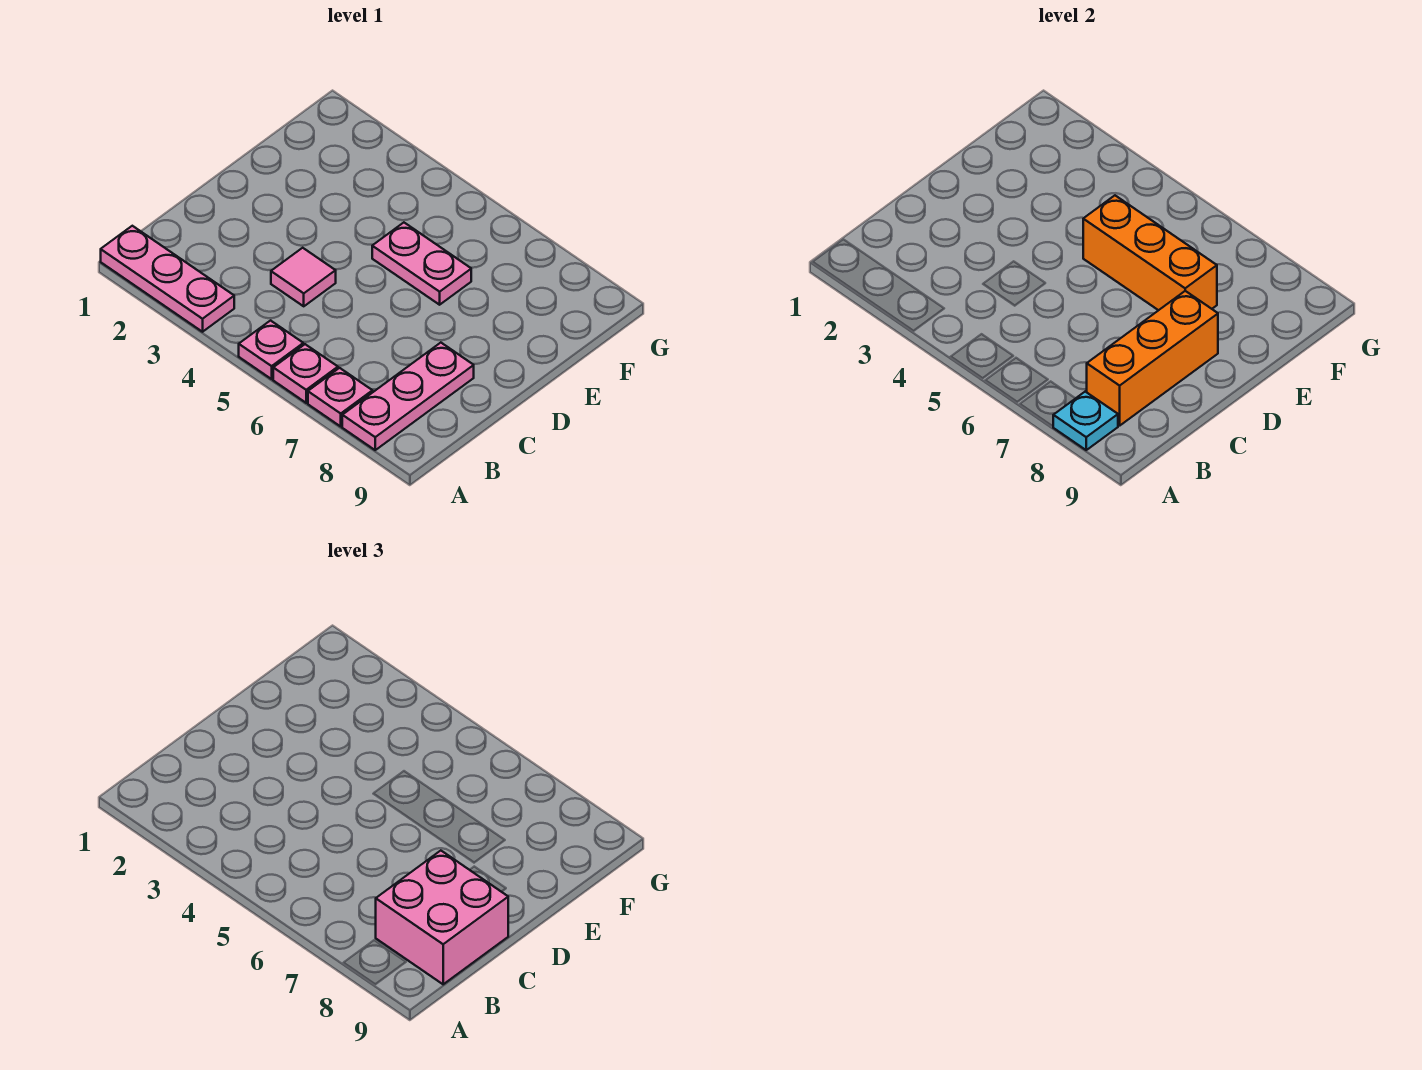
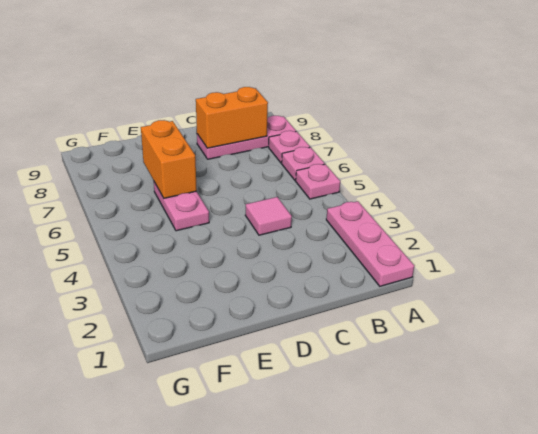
cyan plate A8 level 2 -> none
orange brick B8:D8 level 2 -> orange brick B8:C8 level 2
pink brick B8:C9 level 3 -> none
orange brick E5:E7 level 2 -> orange brick E6:E7 level 2

